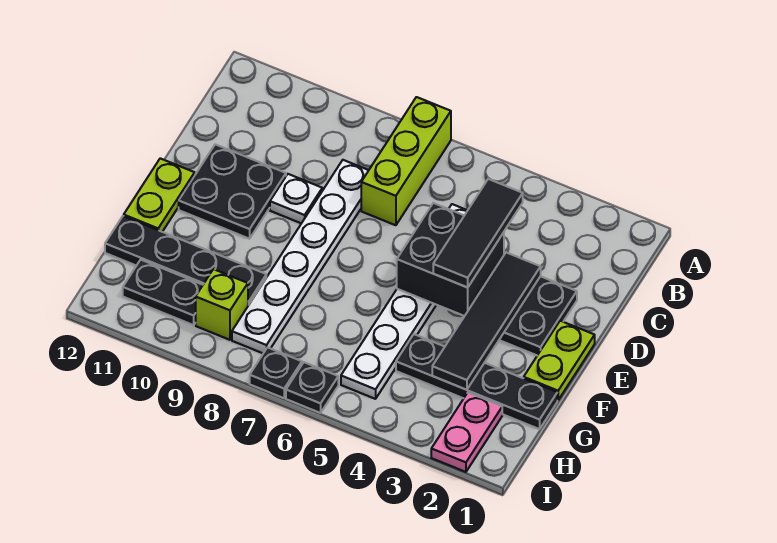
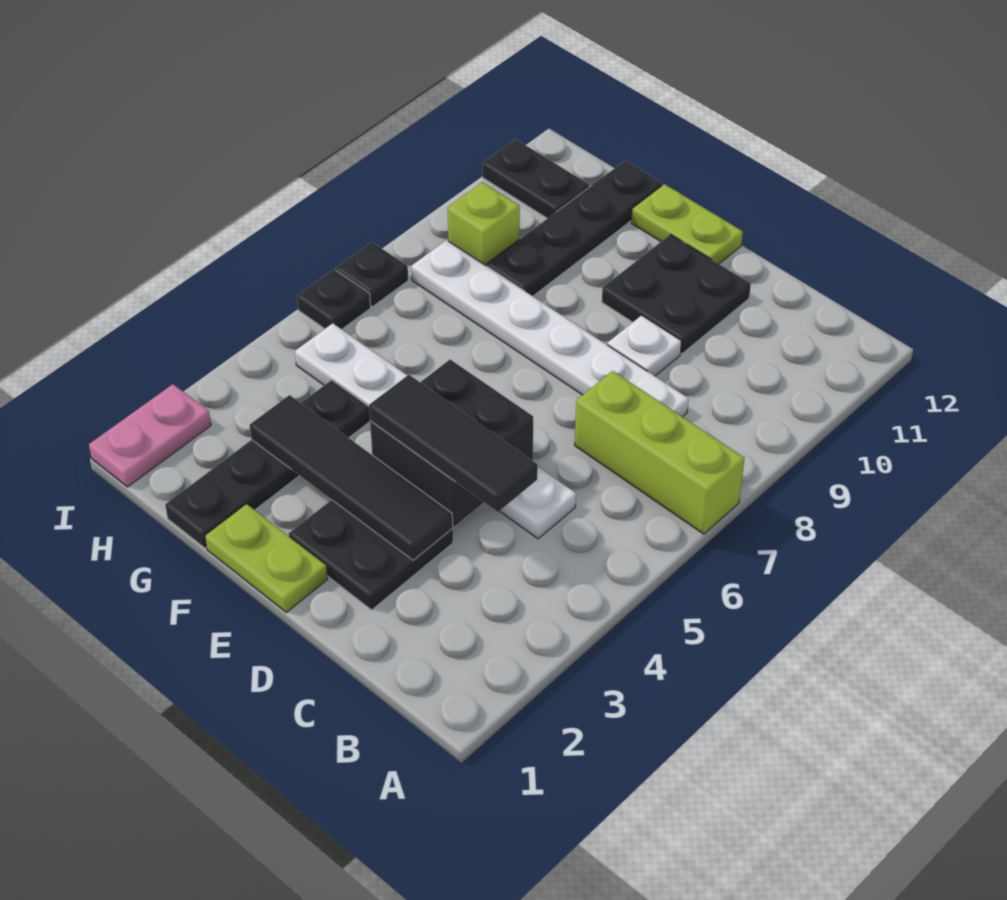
pink plate H2:I2 level 1 -> pink plate I1:I2 level 1
black plate H10:H11 level 1 -> black plate H11:I11 level 1

